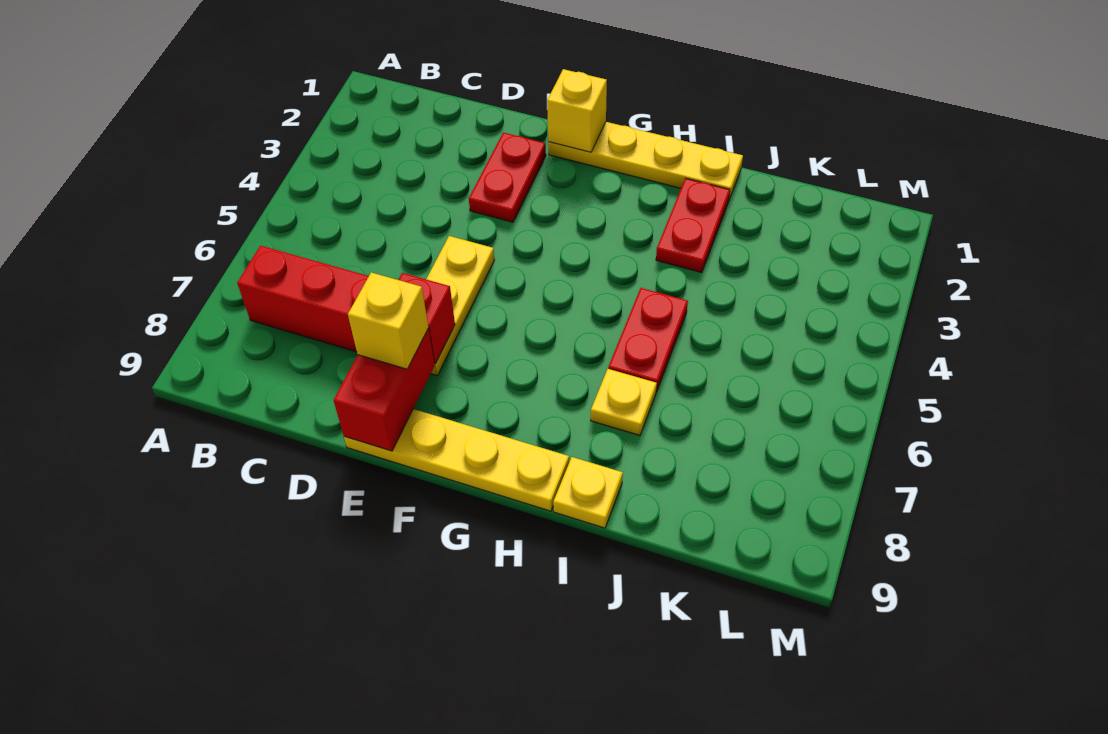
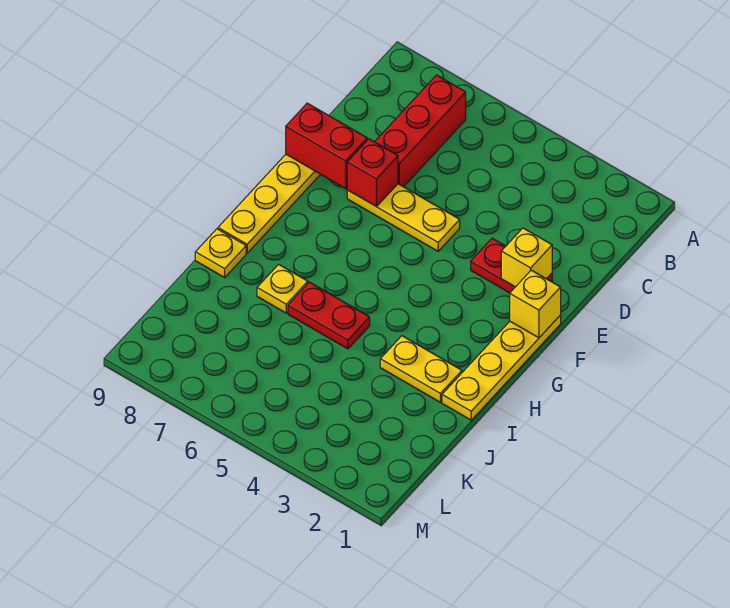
yellow brick E8 level 3 -> yellow brick E2 level 2
red plate I2:I3 level 1 -> yellow plate I2:I3 level 1

